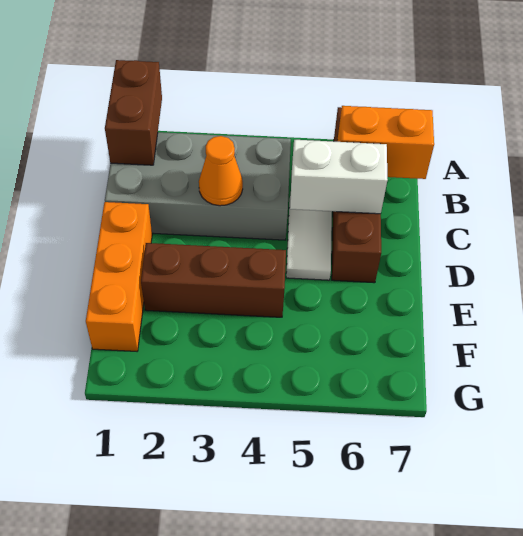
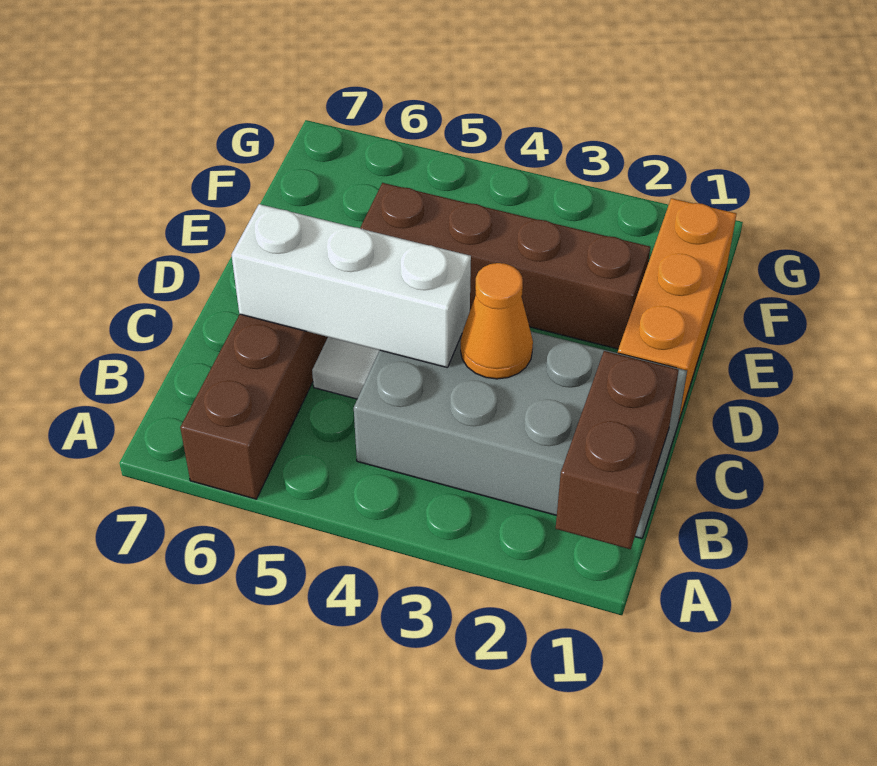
orange brick B6:B7 level 2 -> none
white brick C5:C6 level 2 -> white brick C4:C6 level 2
brown brick E2:E4 level 1 -> brown brick E2:E5 level 1

